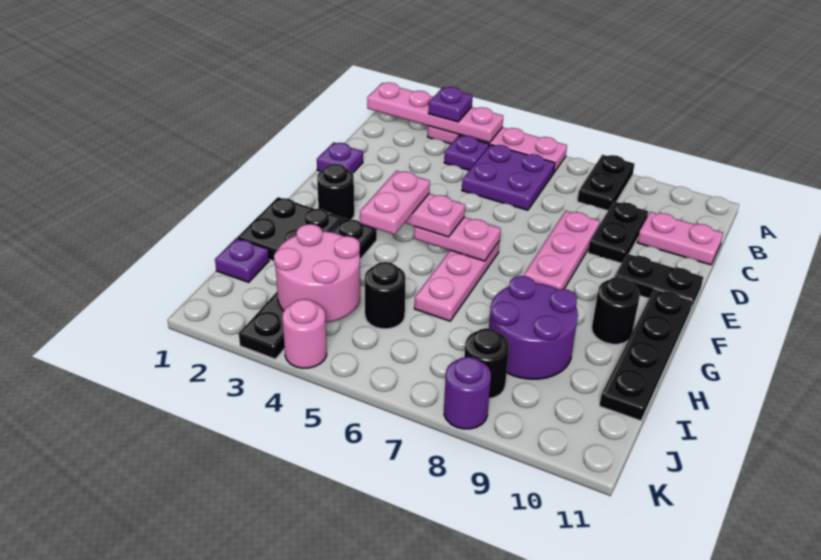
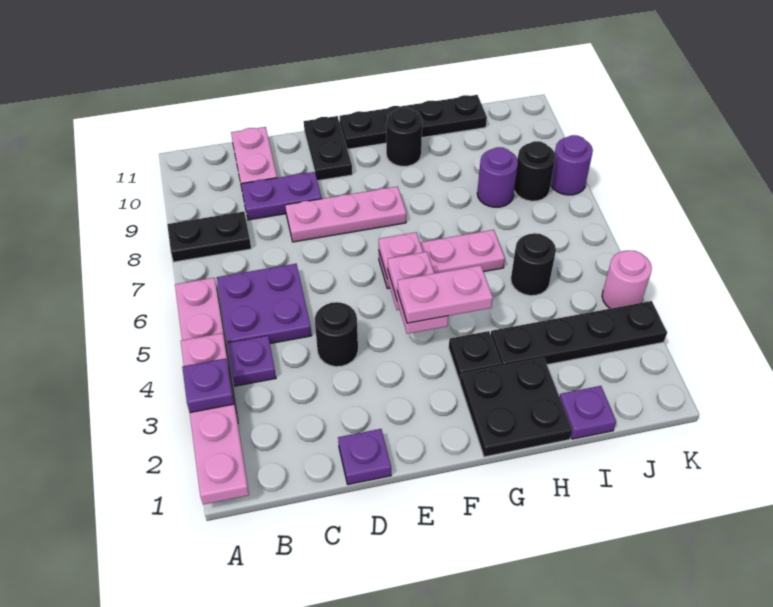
black plate C9:D9 level 1 -> purple plate C9:D9 level 1
black round brick F2 level 1 -> black round brick D4 level 1
purple round brick H8:I9 level 1 -> purple round brick I8 level 1
pink round brick I3:J4 level 2 -> none

